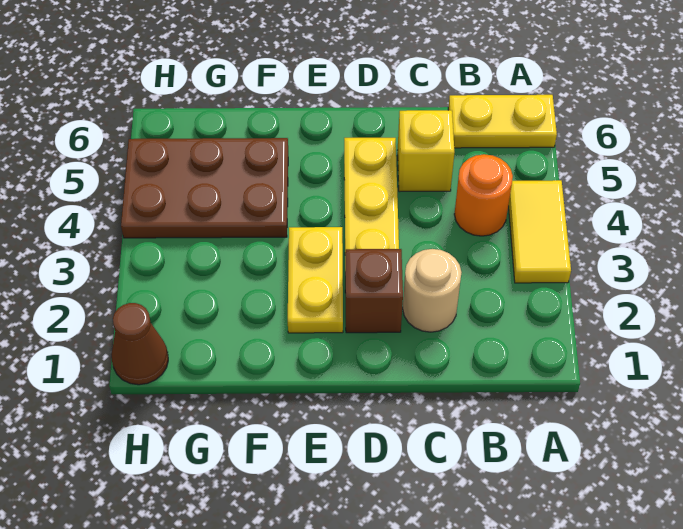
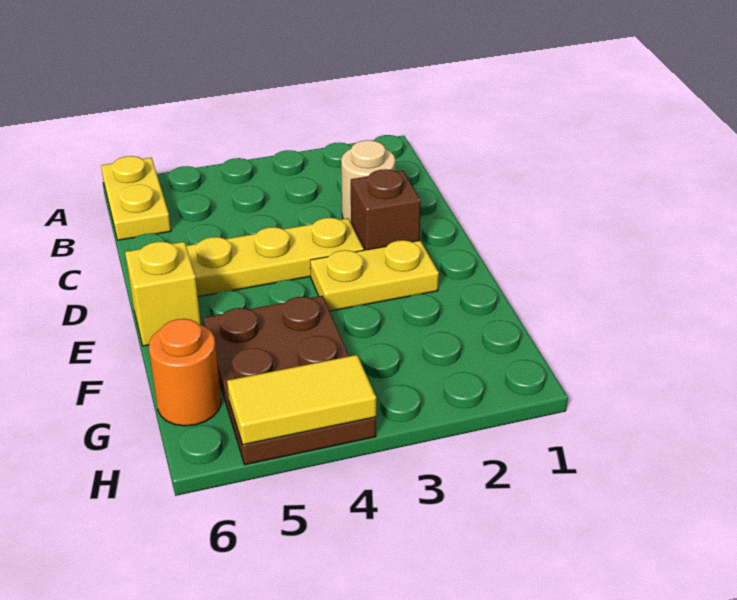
yellow tile A3:A4 level 1 -> yellow tile H4:H5 level 2
orange round brick B4 level 1 -> orange round brick G6 level 1
yellow brick C5 level 1 -> yellow brick E6 level 1
brown cone H1 level 1 -> none

